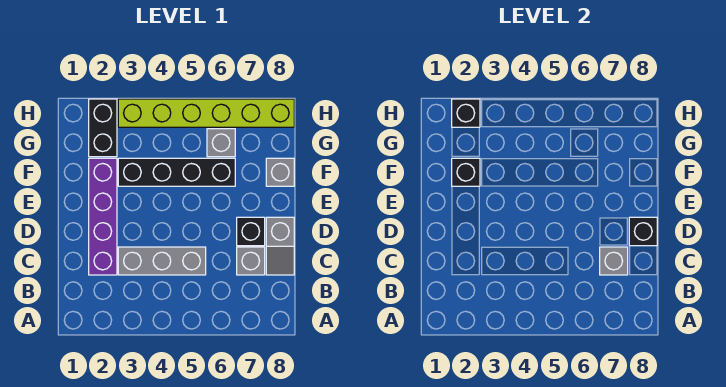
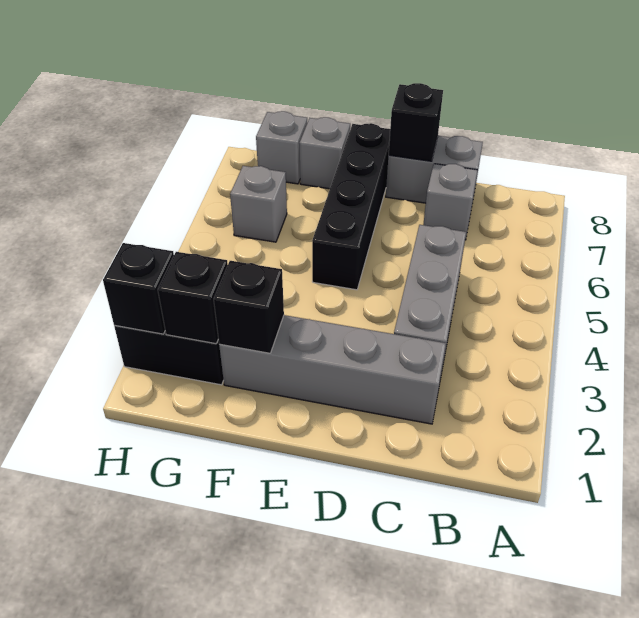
purple brick C2:F2 level 1 -> grey brick C2:F2 level 1
grey brick C7 level 2 -> grey brick G8 level 1
grey slope C8:D8 level 1 top D -> grey brick C8:D8 level 1
black brick D7 level 1 -> black brick G2 level 2
black brick F3:F6 level 1 -> black brick E5:E8 level 1
lime brick H3:H8 level 1 -> none

